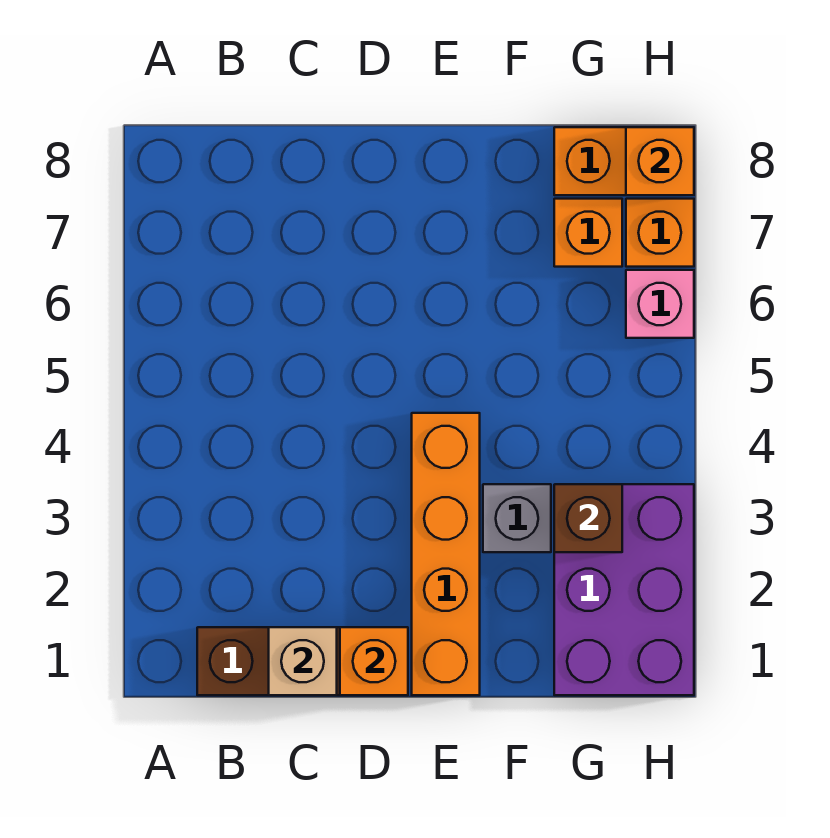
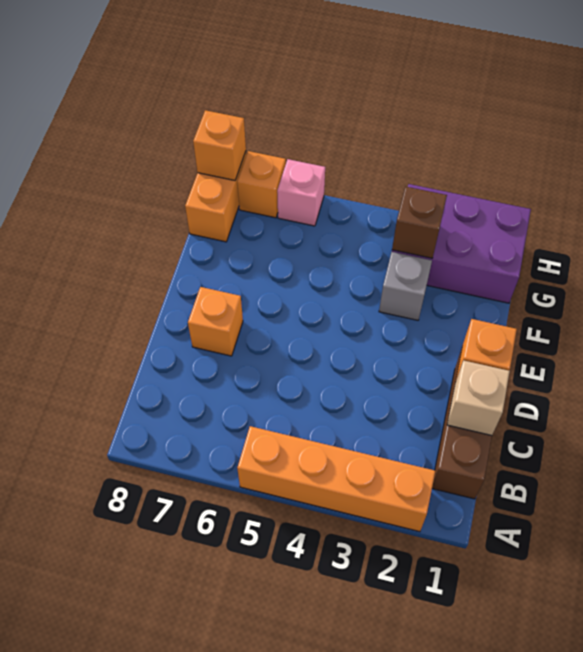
orange brick E1:E4 level 1 -> orange brick A2:A5 level 1
orange brick G7 level 1 -> orange brick D7 level 1

